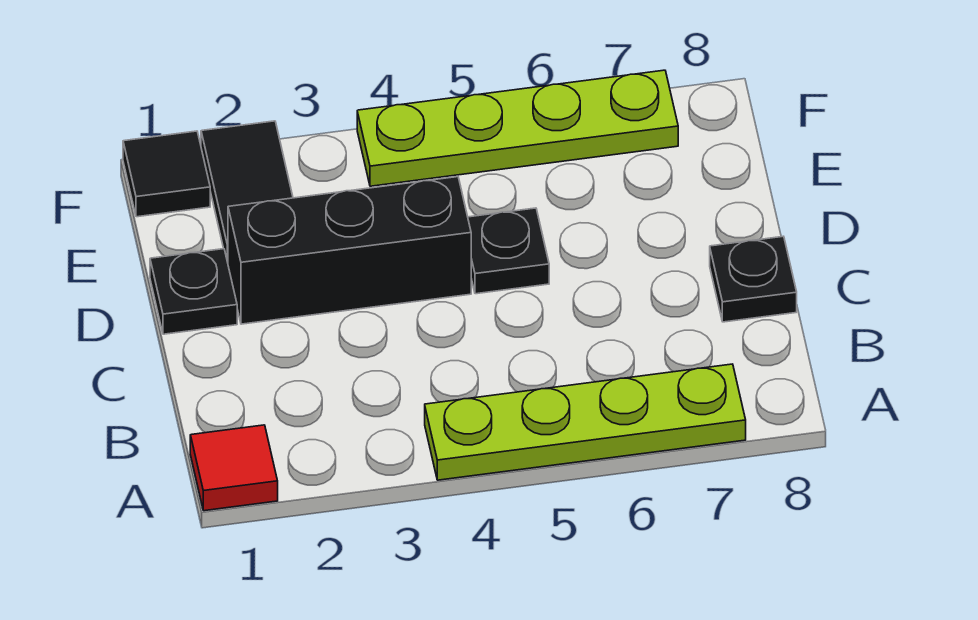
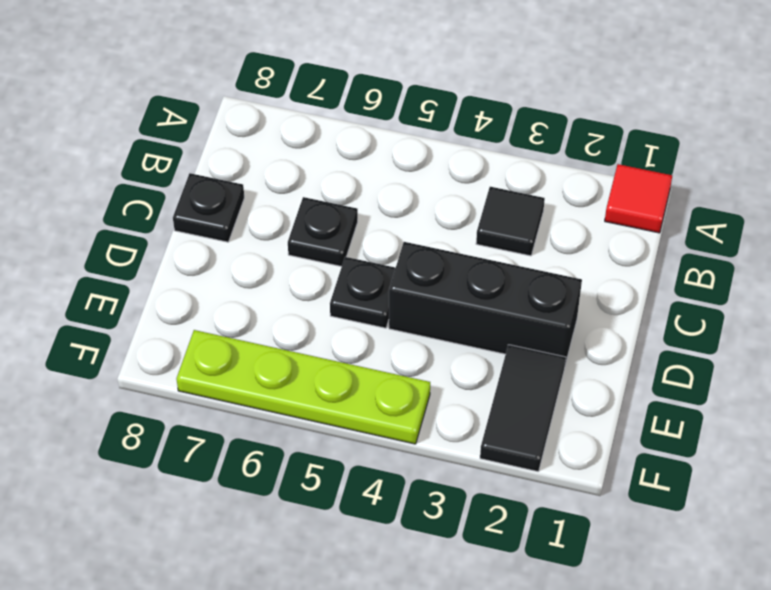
lime plate A4:A7 level 1 -> none
black plate D1 level 1 -> black plate C6 level 1
black tile F1 level 1 -> black tile B3 level 1

